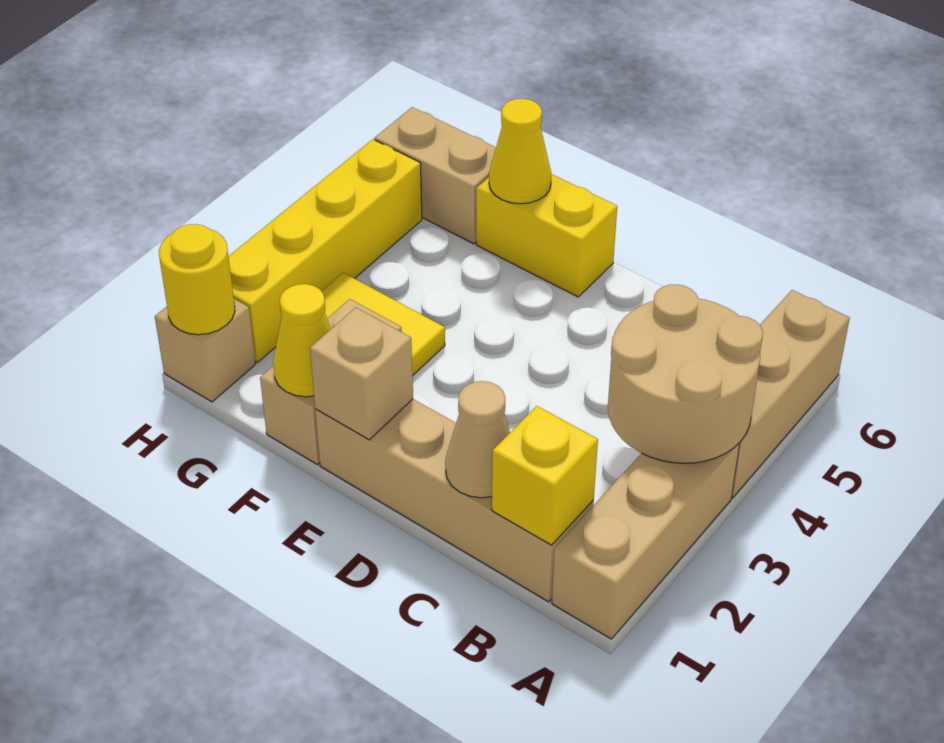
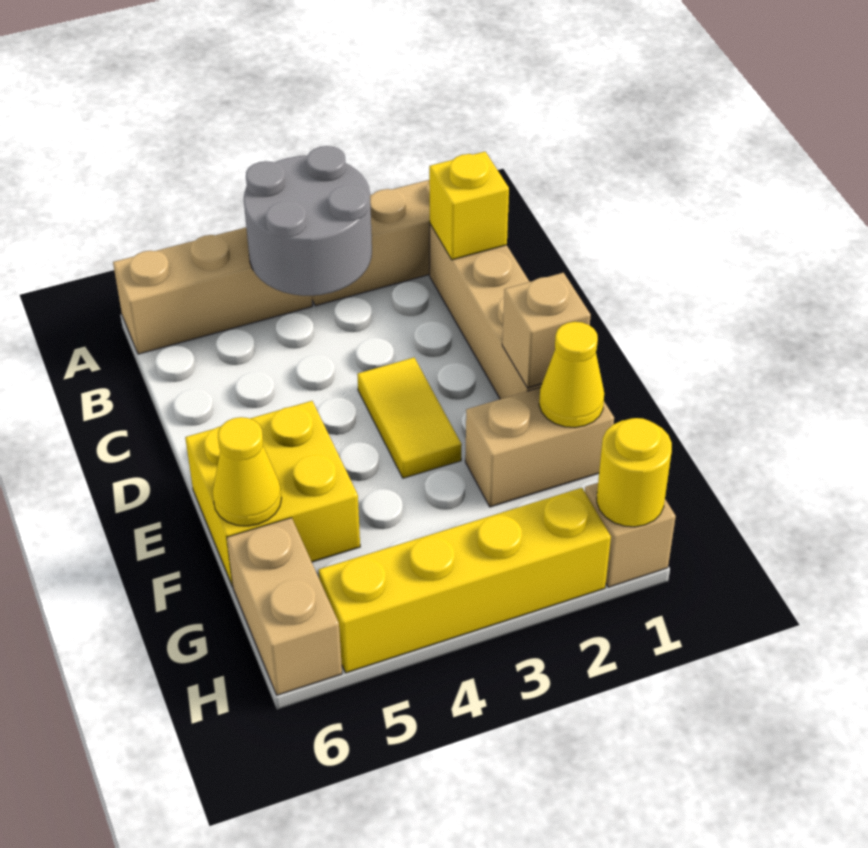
tan round brick A3:B4 level 2 -> grey round brick A3:B4 level 2
tan cone C1 level 2 -> none
yellow brick E6:F6 level 1 -> yellow brick E5:F6 level 1
yellow tile F3:G3 level 1 -> yellow tile D3:E3 level 1

